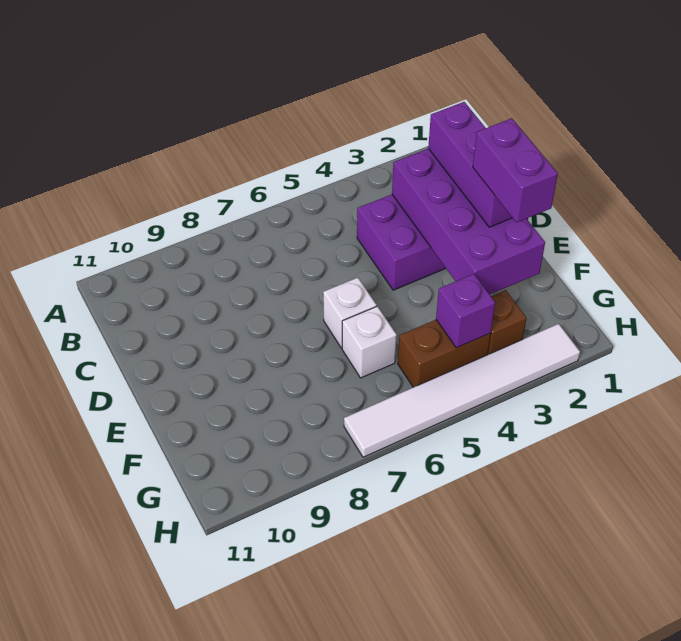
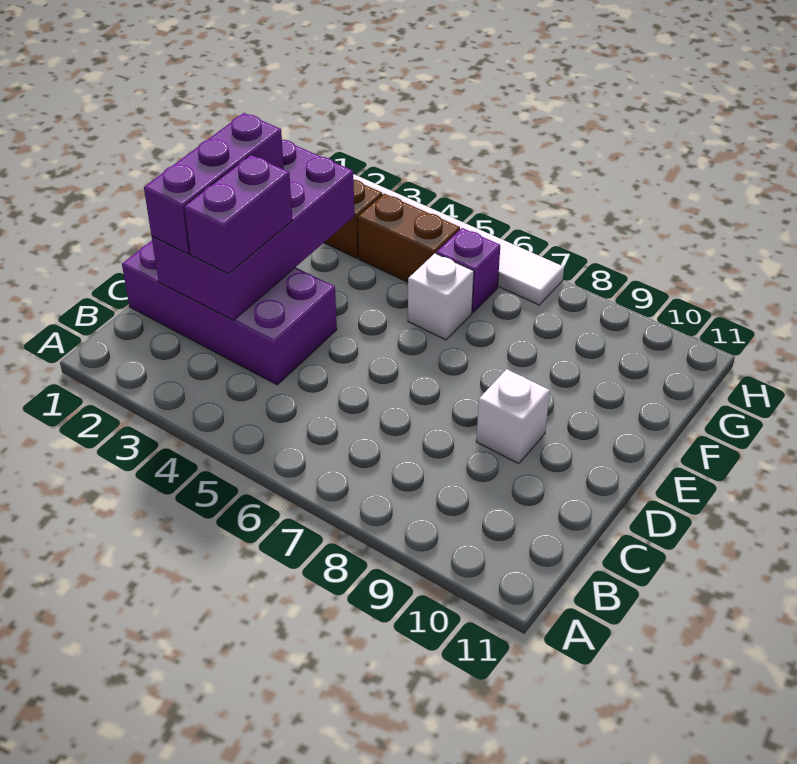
purple brick E2:F2 level 4 -> purple brick C3:D3 level 3
white brick E6 level 1 -> white brick D9 level 1
purple brick G4 level 2 -> purple brick G6 level 1

